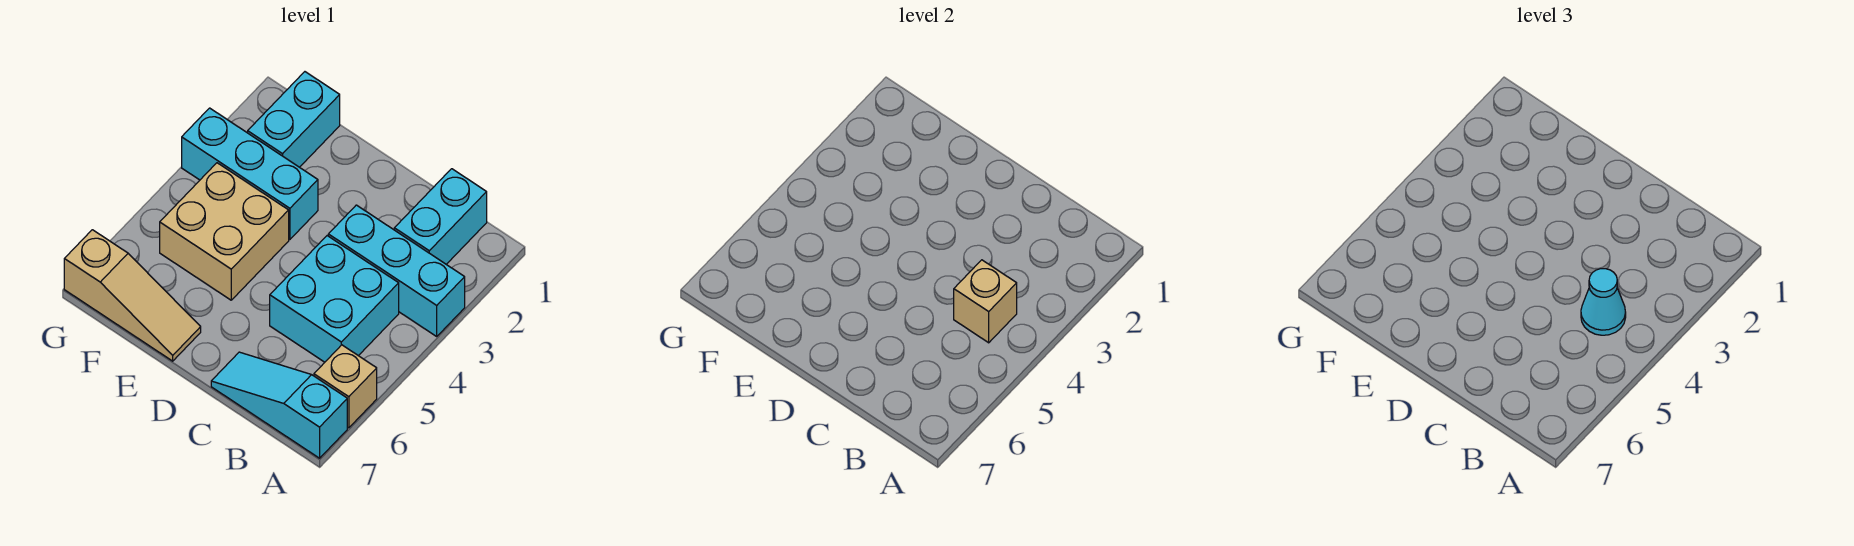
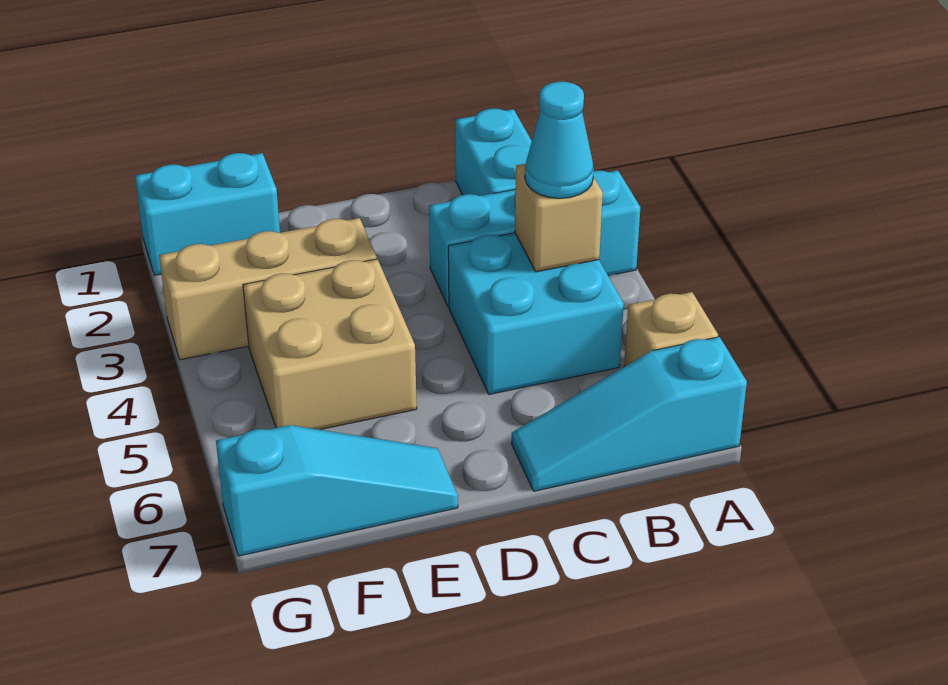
cyan brick E3:G3 level 1 -> tan brick E3:G3 level 1
tan slope E7:G7 level 1 top G -> cyan slope E7:G7 level 1 top G
cyan brick F1:F2 level 1 -> cyan brick F1:G1 level 1

